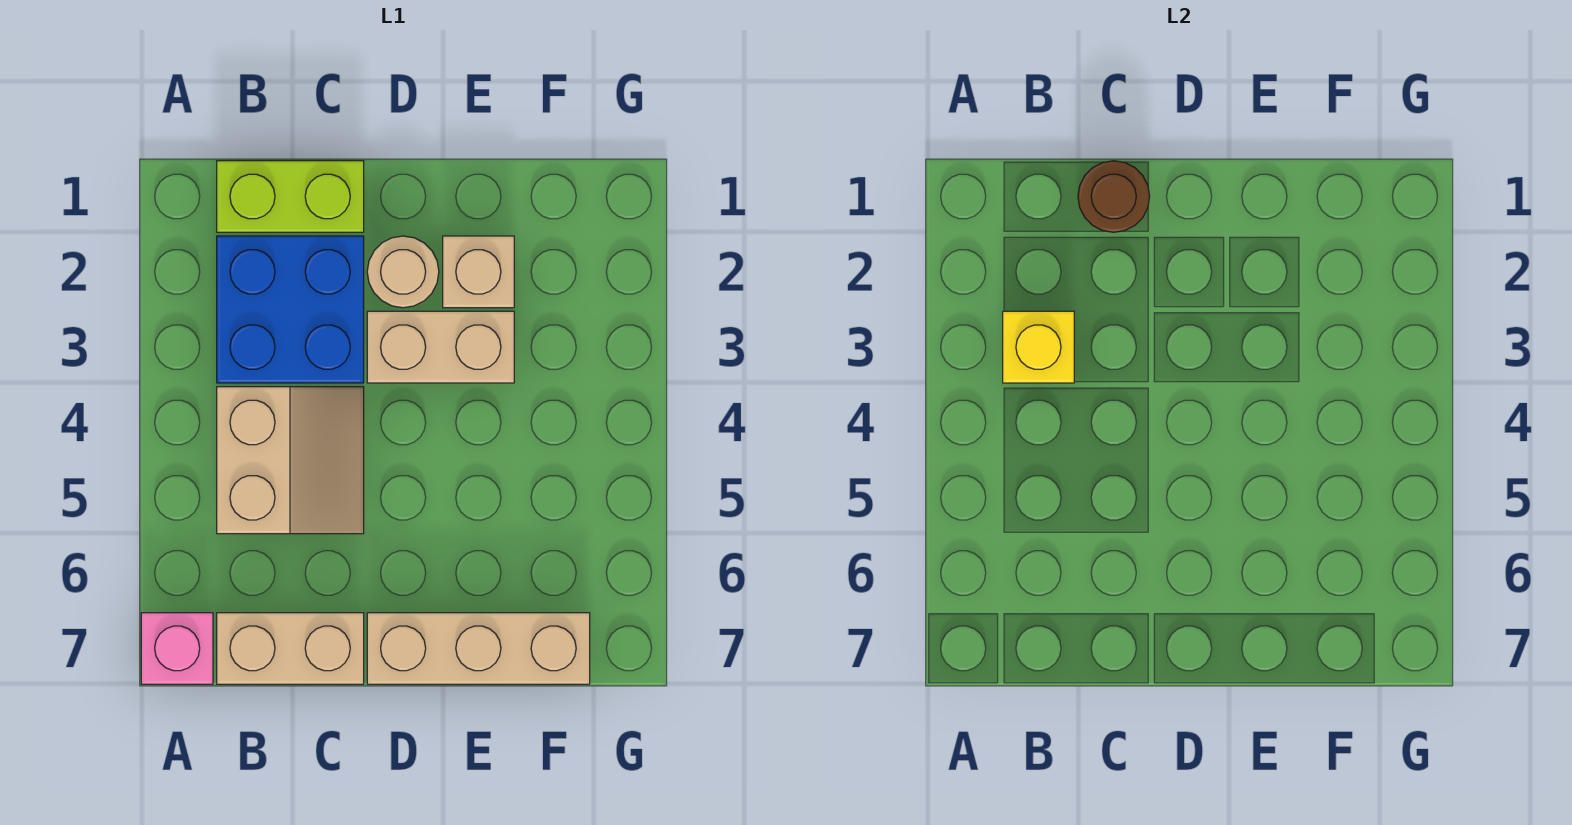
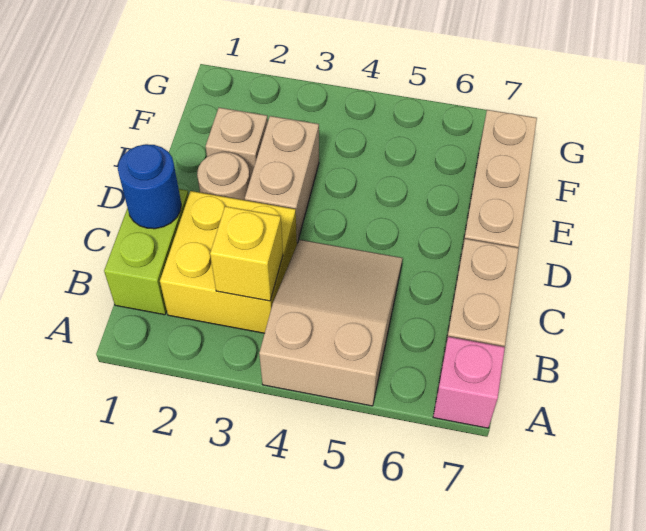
blue brick B2:C3 level 1 -> yellow brick B2:C3 level 1
tan slope B4:C5 level 1 top B -> tan slope A4:C5 level 1 top A
brown round brick C1 level 2 -> blue round brick C1 level 2

